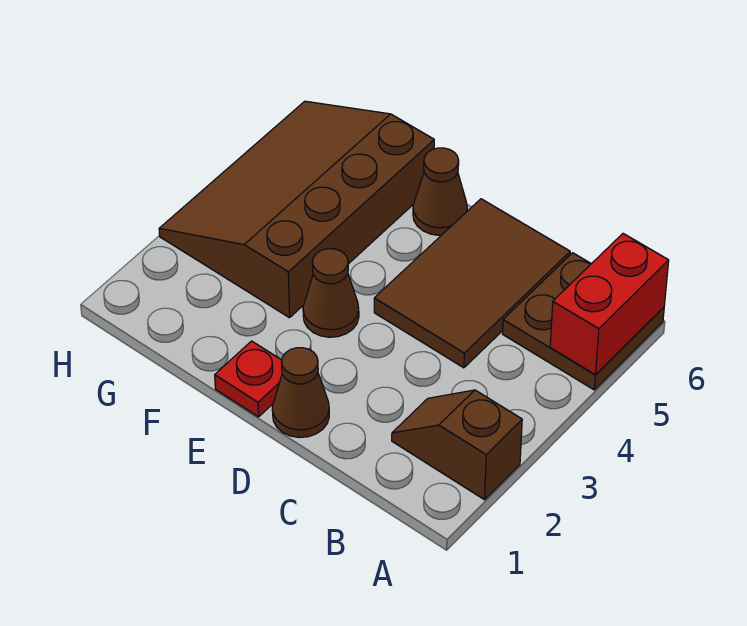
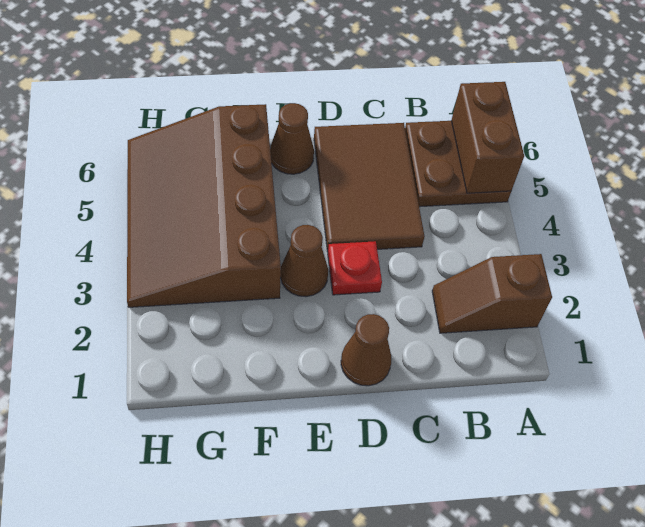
red brick A5:A6 level 2 -> brown brick A5:A6 level 2
red plate E1 level 1 -> red plate D3 level 1

